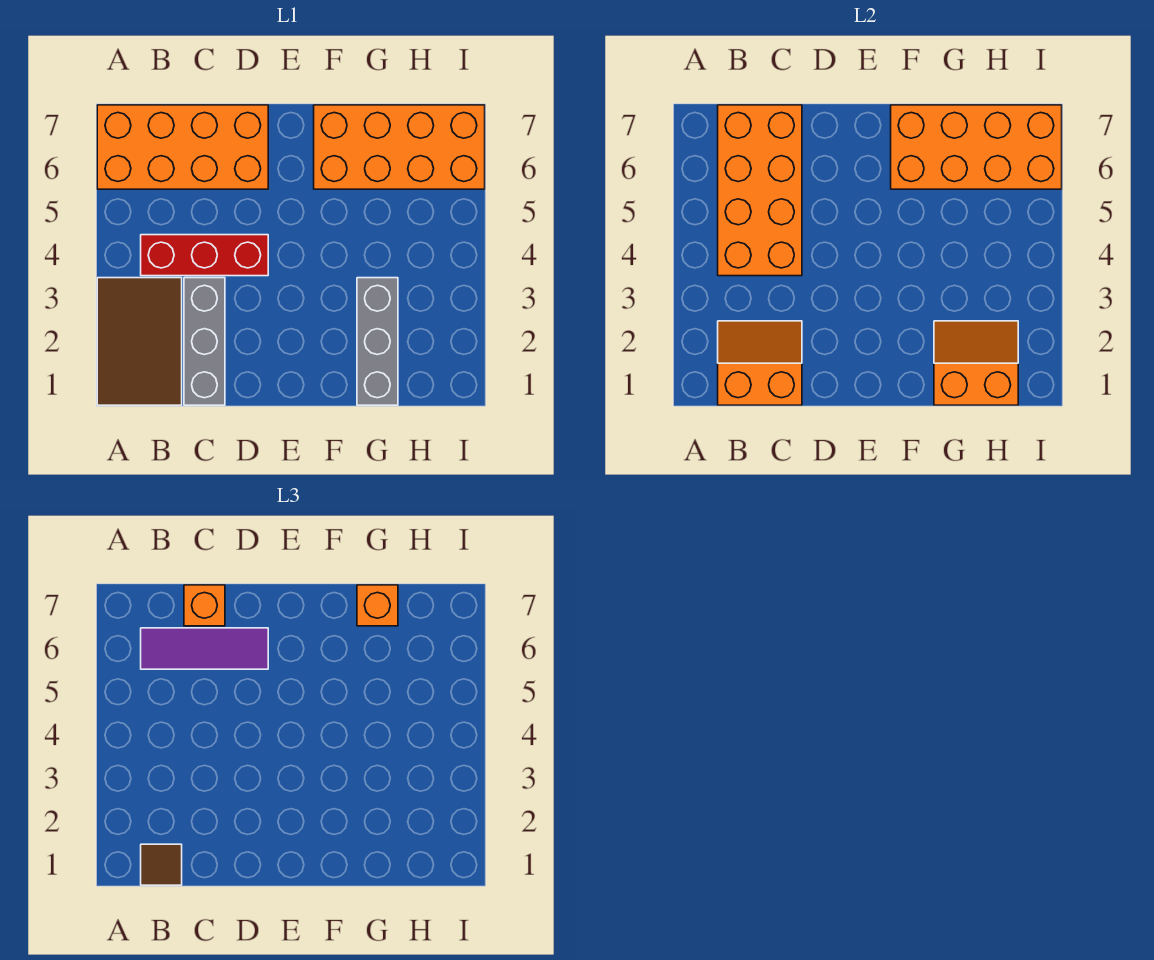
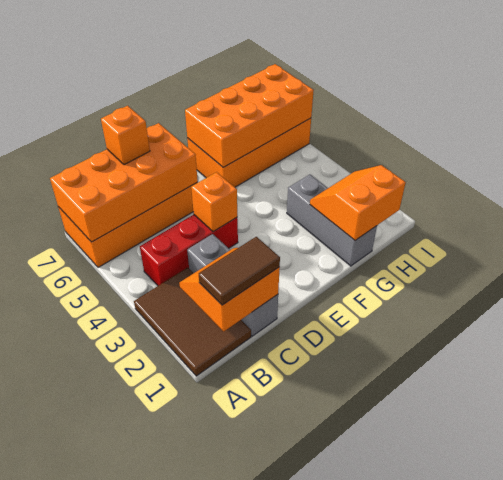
brown tile B1 level 3 -> brown tile B1:C1 level 3
orange brick B4:C7 level 2 -> orange brick A6:D7 level 2
purple tile B6:D6 level 3 -> none
orange brick G7 level 3 -> orange brick D4 level 2

